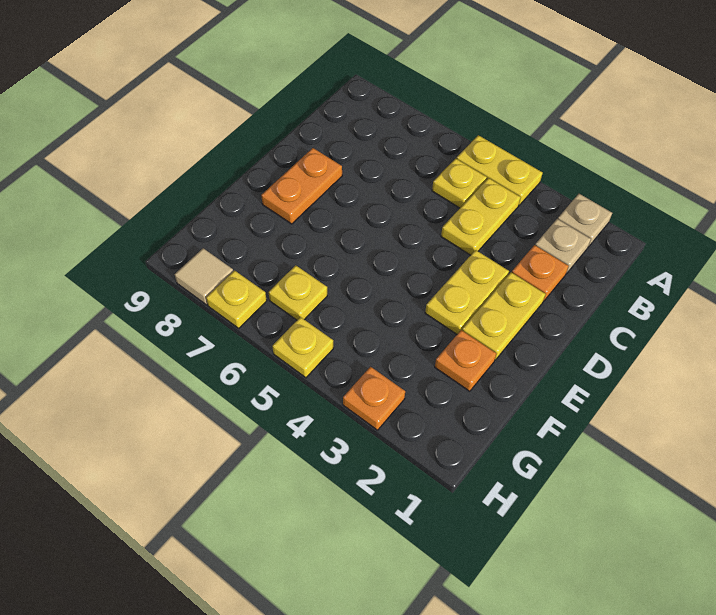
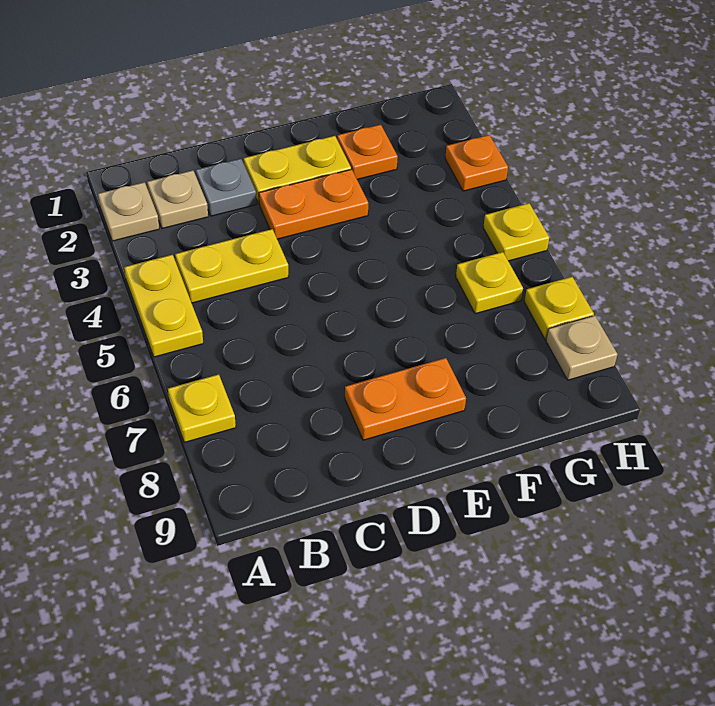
yellow plate B5 level 1 -> yellow plate A7 level 1
orange plate C2 level 1 -> grey plate C2 level 1
yellow plate D3:E3 level 1 -> orange plate D3:E3 level 1
tan tile H8 level 1 -> tan plate H8 level 1

